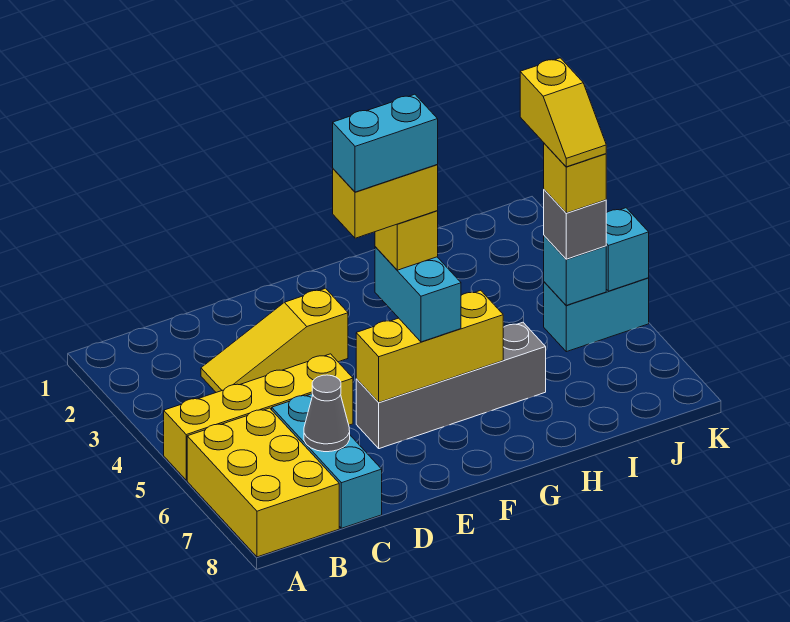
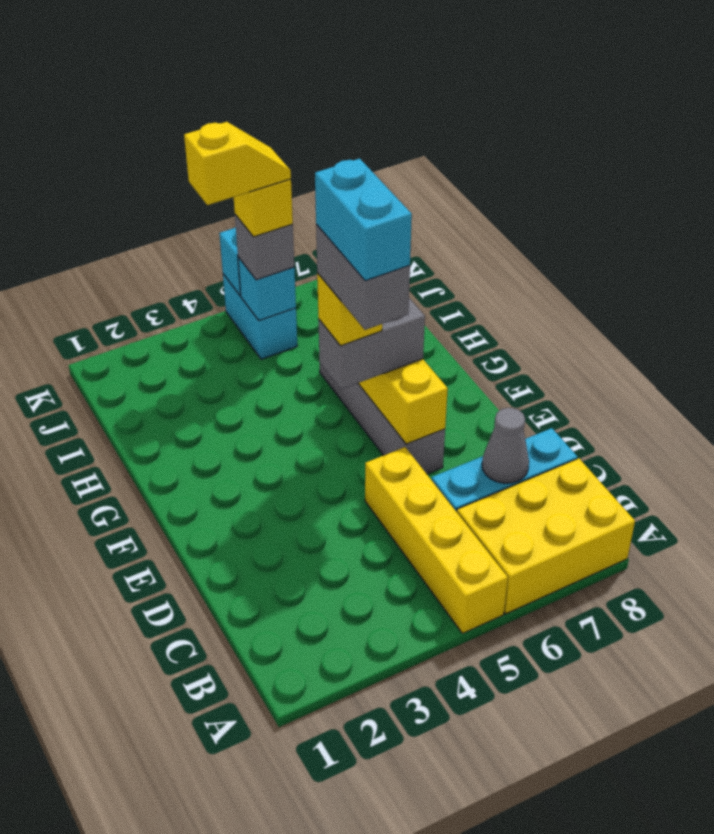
yellow slope C3:E3 level 1 top E -> none
yellow brick E5:F5 level 5 -> grey brick E5:F5 level 5
cyan brick F5:F6 level 3 -> grey brick F5:F6 level 3

